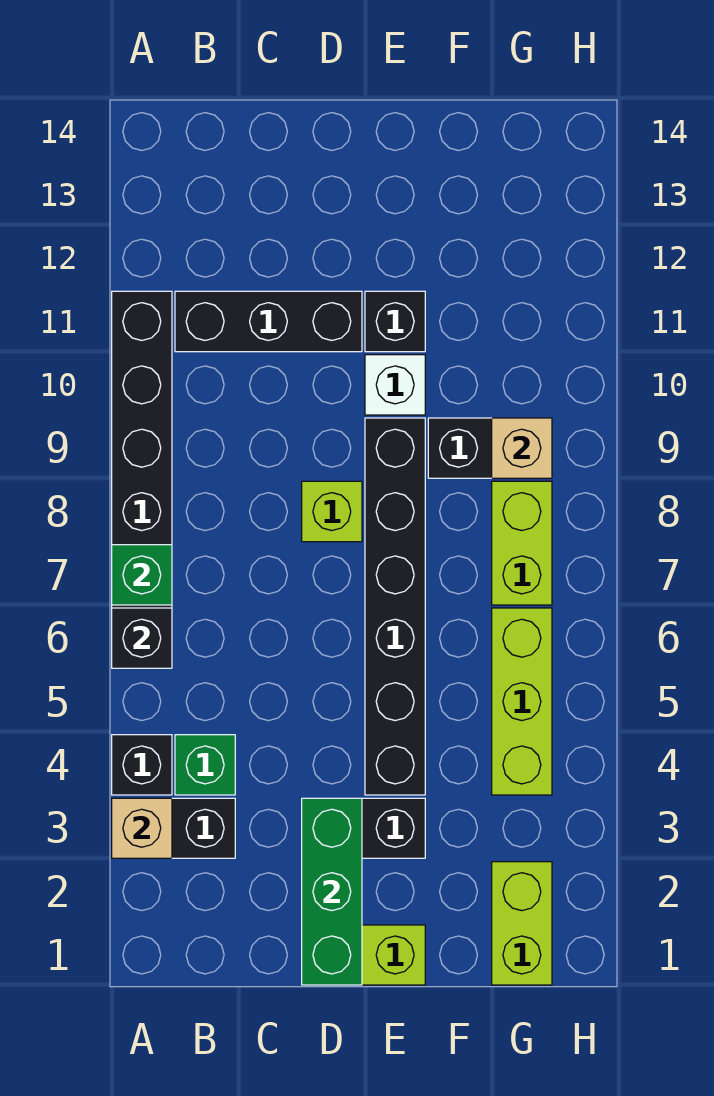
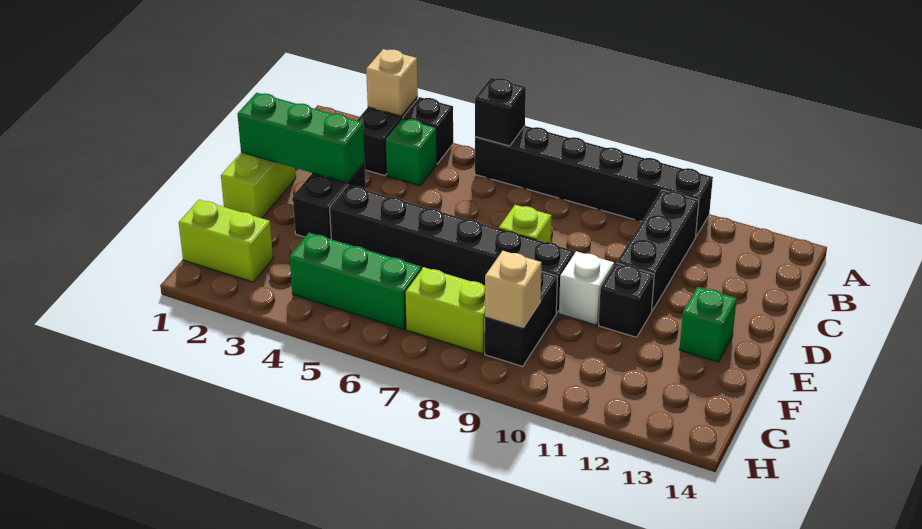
green brick A7 level 2 -> green brick E13 level 1
lime brick G4:G6 level 1 -> green brick G4:G6 level 1

